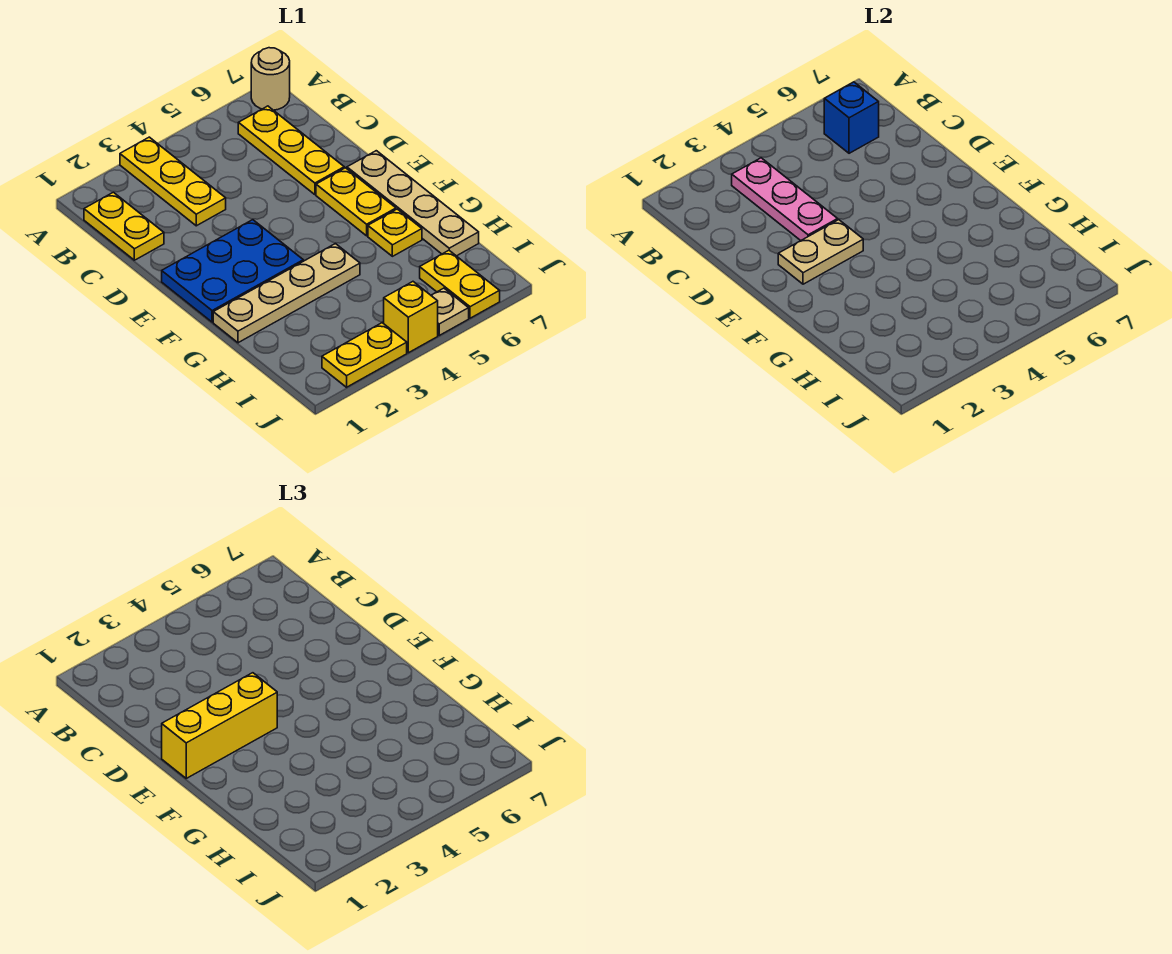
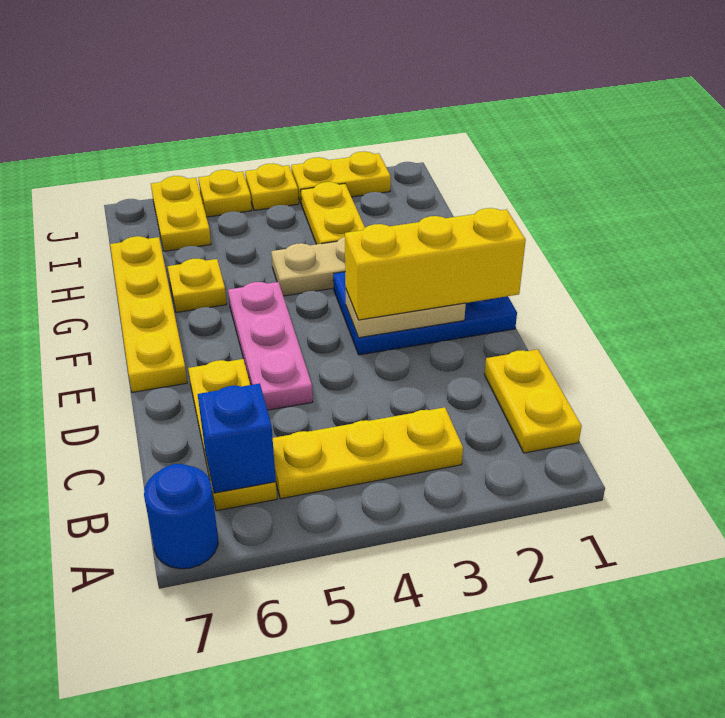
yellow plate A3:C3 level 1 -> yellow plate B3:B5 level 1
tan round brick A7 level 1 -> blue round brick A7 level 1
pink plate B3:D3 level 2 -> pink plate D5:F5 level 1
yellow plate E6:F6 level 1 -> yellow plate H3:I3 level 1
tan plate E7:H7 level 1 -> yellow plate E7:H7 level 1
yellow brick J4 level 1 -> yellow plate J4 level 1
tan plate J5 level 1 -> yellow plate J5 level 1

